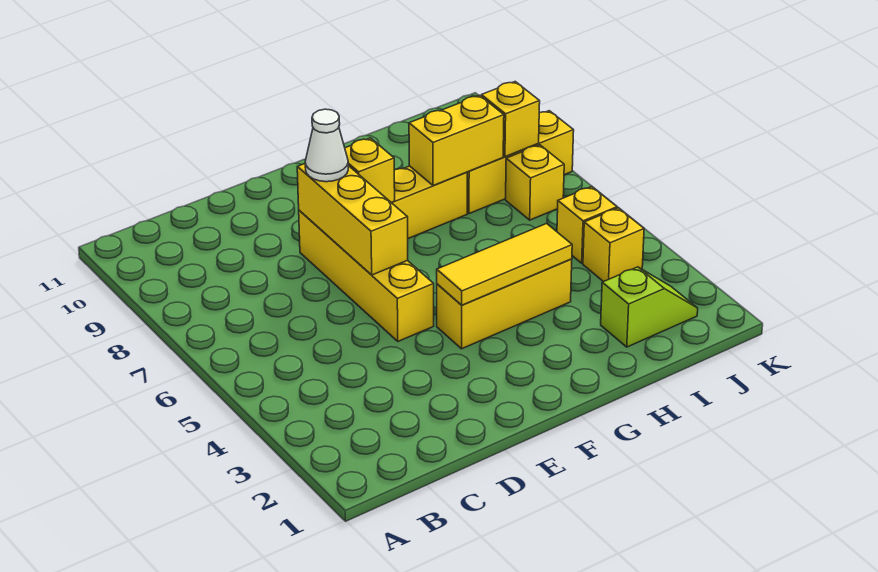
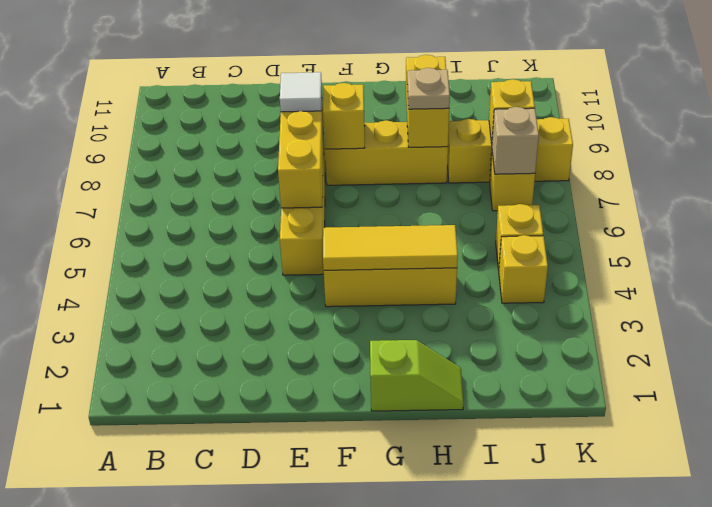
white cone E8 level 3 -> white tile E8 level 3
yellow brick H8:I8 level 2 -> yellow brick H8:H9 level 2
none -> tan plate H8 level 3
lime slope I2:J2 level 1 top I -> lime slope G1:H1 level 1 top G
none -> tan brick J7 level 2

